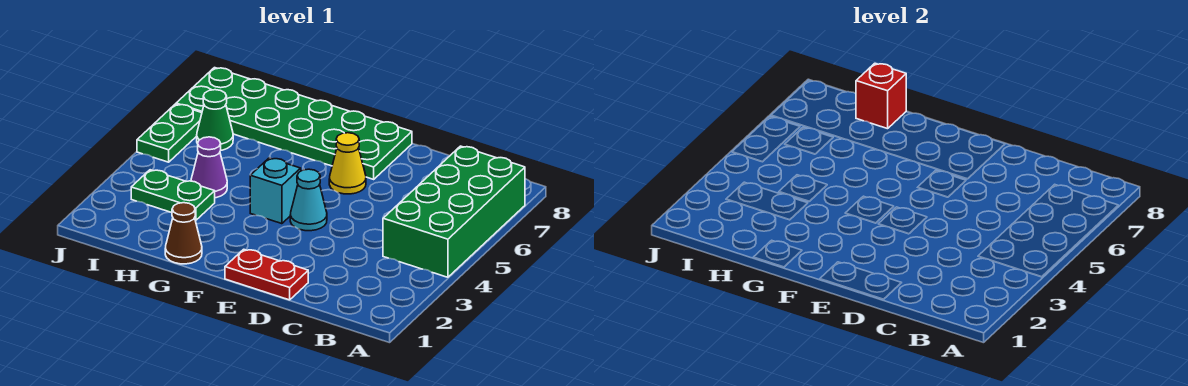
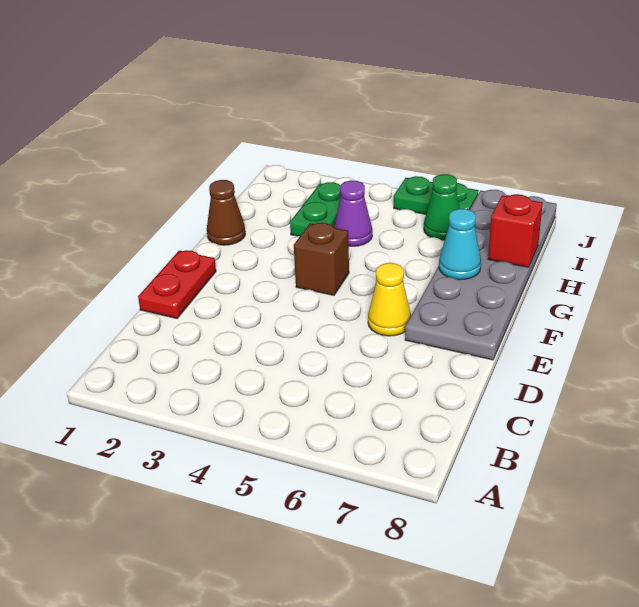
green brick A4:B7 level 1 -> none
cyan cone E4 level 1 -> cyan cone G7 level 2
green plate E7:J8 level 1 -> grey plate E7:J8 level 1
cyan brick F4 level 1 -> brown brick F4 level 1

